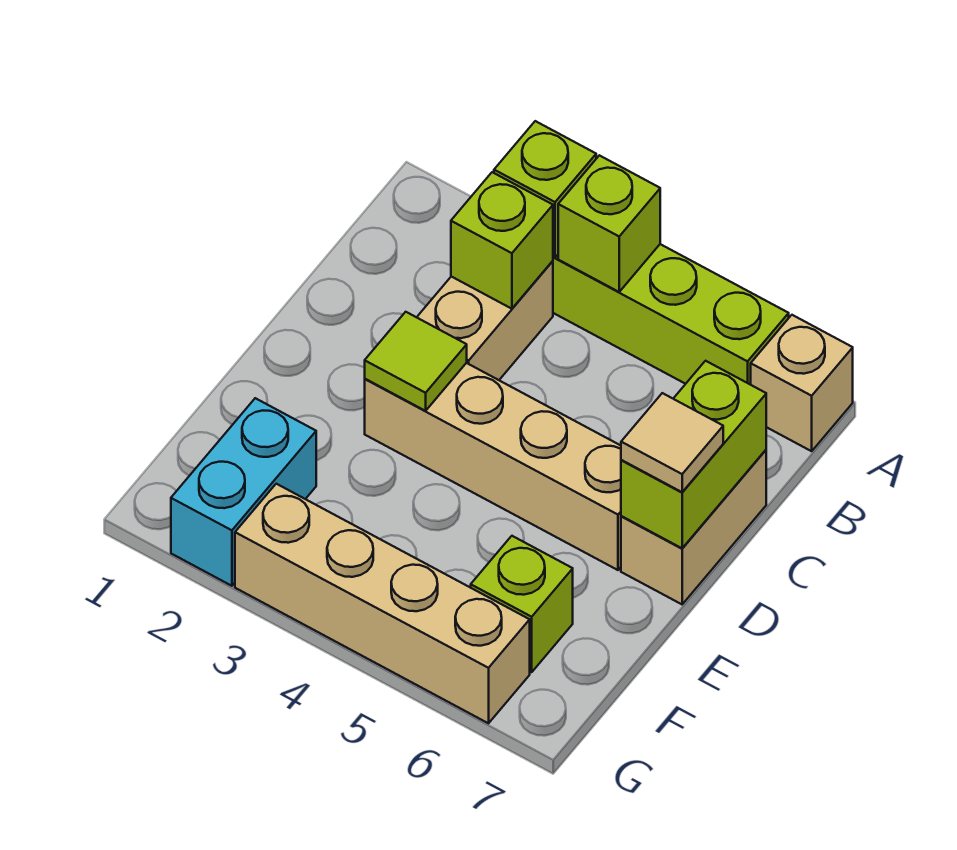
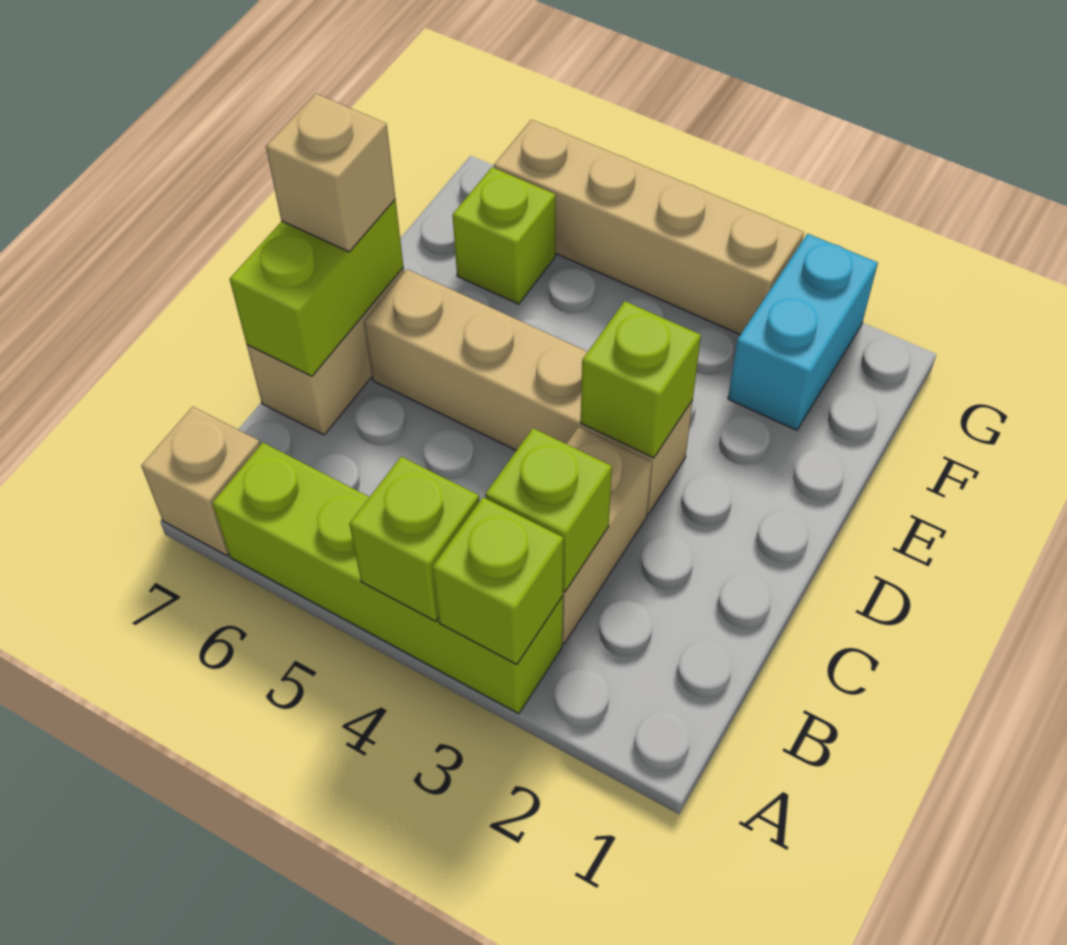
lime tile D3 level 2 -> lime brick D3 level 2
tan tile D7 level 3 -> tan brick D7 level 3

